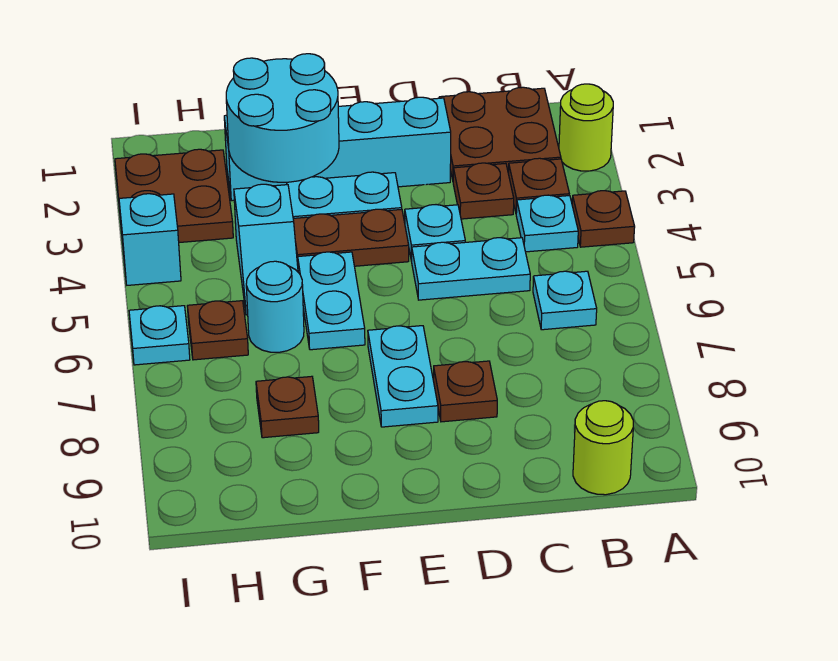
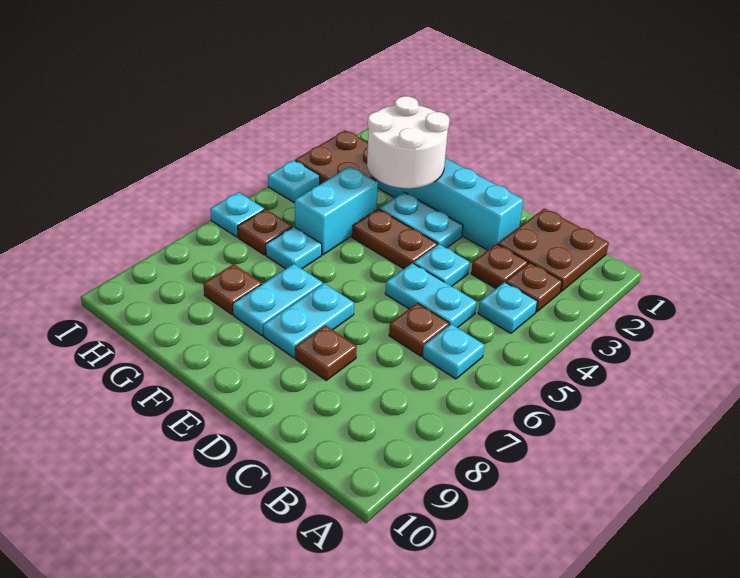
lime round brick A2 level 1 -> none
brown plate A4 level 1 -> brown plate C6 level 1
lime round brick B10 level 1 -> none
cyan round brick F2:G3 level 2 -> white round brick F2:G3 level 2
cyan plate F5:F6 level 1 -> cyan plate F7:F8 level 1
cyan slope G4:G5 level 1 top 4 -> cyan brick G4:G5 level 1
cyan round brick G6 level 1 -> cyan plate G6 level 1
cyan brick I4 level 1 -> cyan plate I4 level 1

